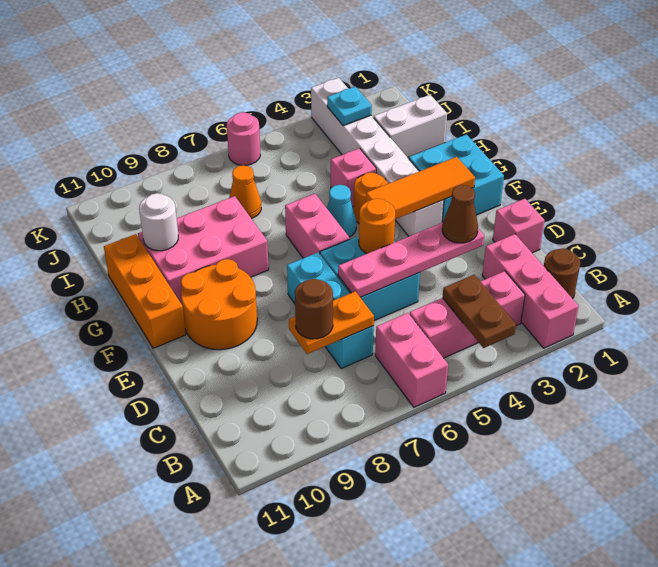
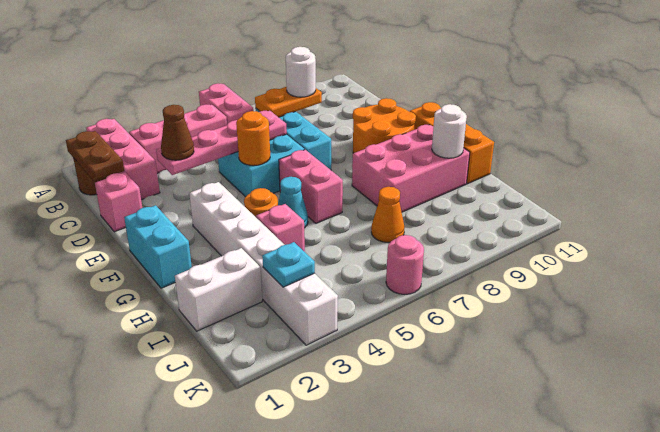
brown plate A4:B4 level 2 -> brown plate B1:C1 level 2
brown round brick C8 level 3 -> white round brick C8 level 3
cyan brick F1:G2 level 1 -> cyan brick F1:G1 level 1
orange tile F2:F4 level 2 -> none

